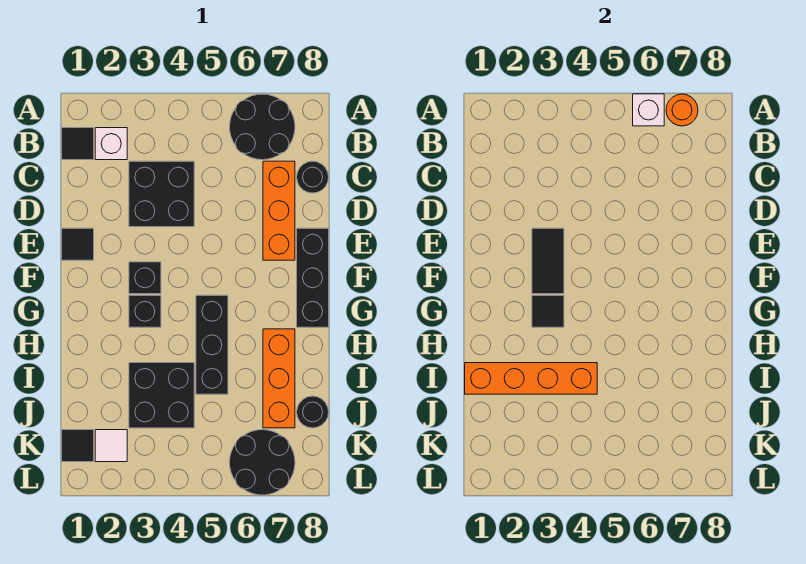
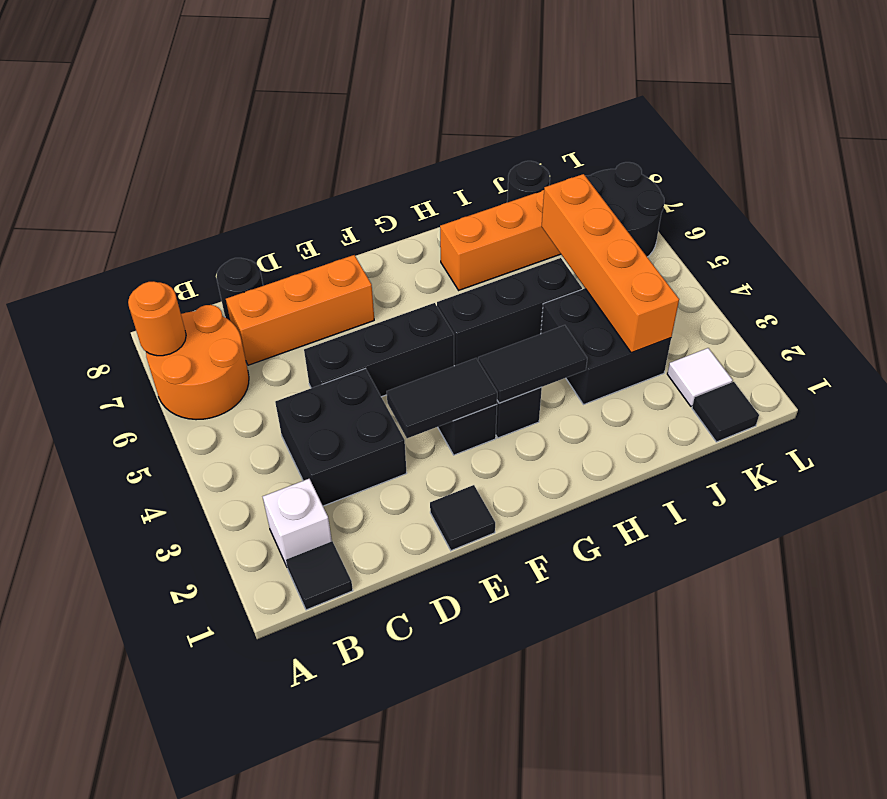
black round brick A6:B7 level 1 -> orange round brick A6:B7 level 1
white brick A6 level 2 -> none
black brick E8:G8 level 1 -> black brick D5:F5 level 1
black tile G3 level 2 -> black tile G3:H3 level 2
orange brick I1:I4 level 2 -> orange brick J3:J6 level 2

